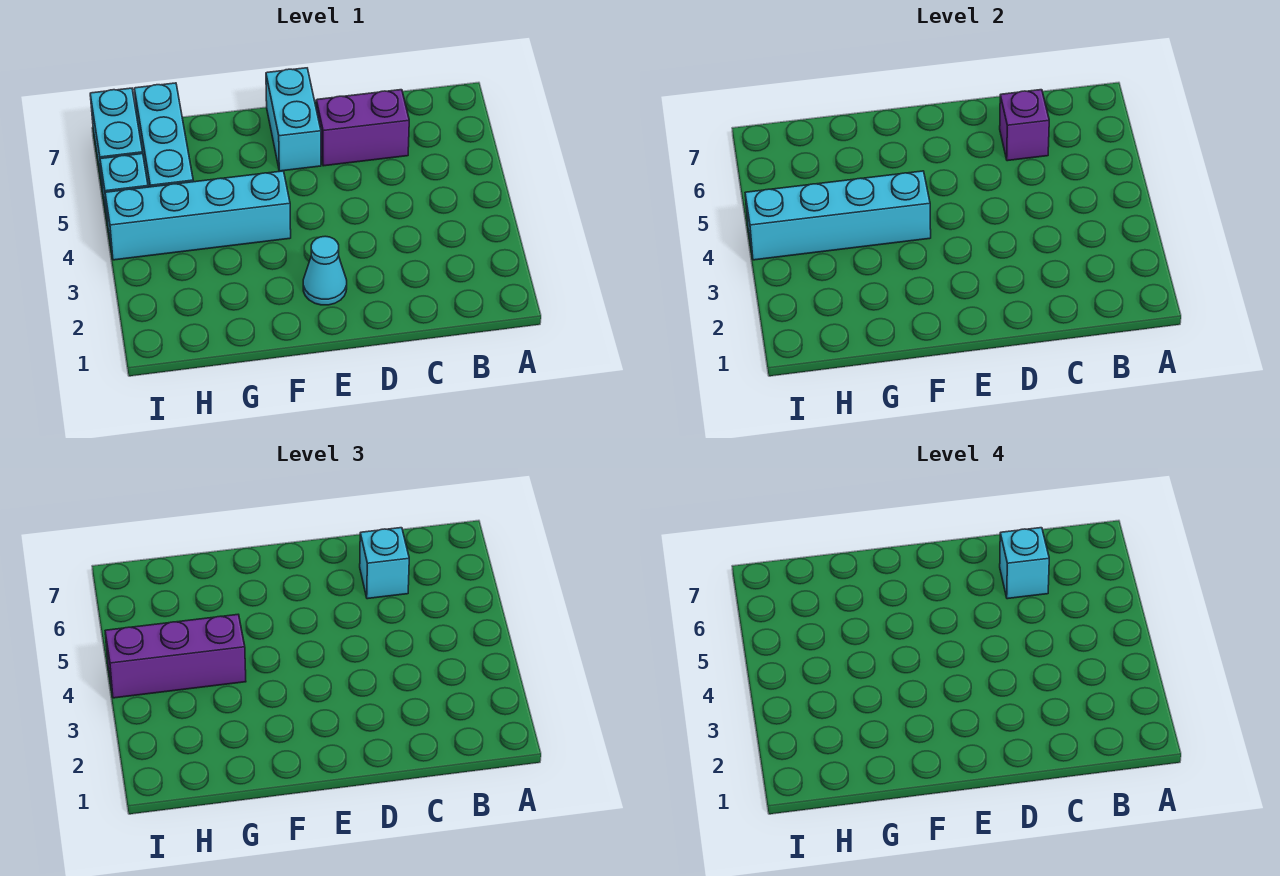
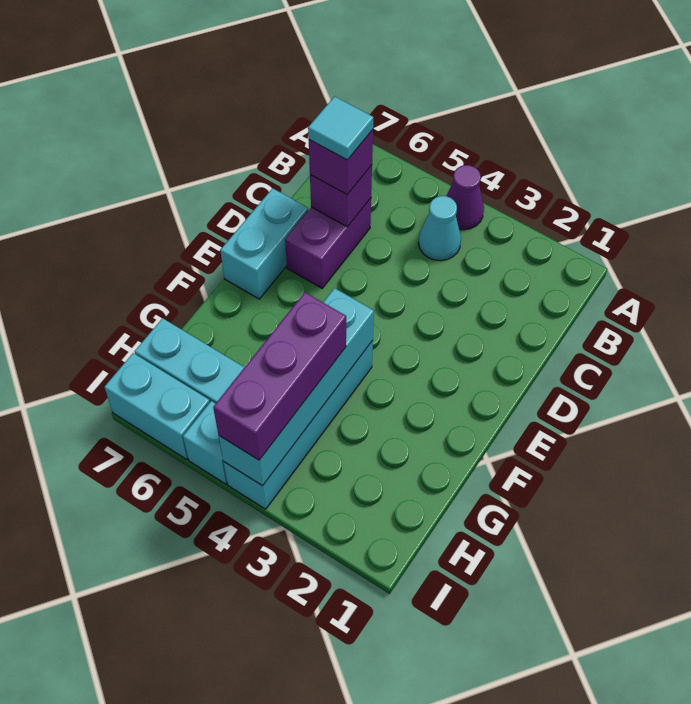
none -> purple cone A4 level 1
cyan brick C6 level 3 -> purple brick C6 level 3
cyan brick C6 level 4 -> cyan tile C6 level 4
cyan cone E2 level 1 -> cyan cone B4 level 1
cyan brick E6:E7 level 1 -> cyan brick D7:E7 level 1

